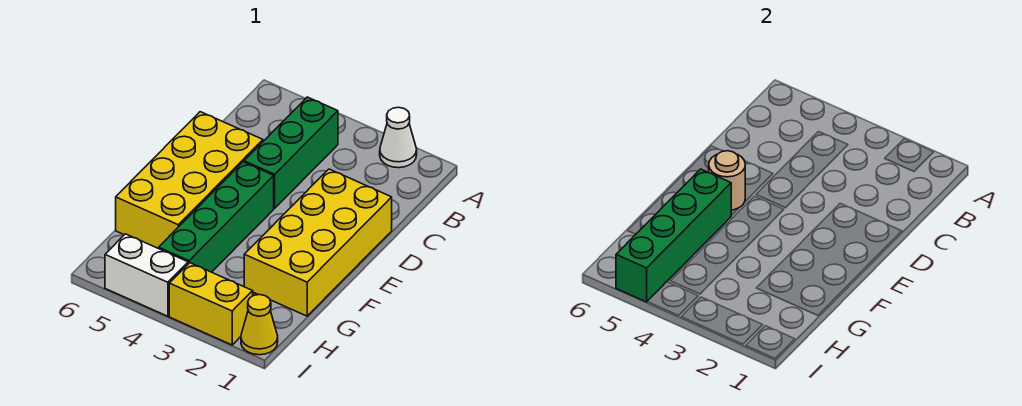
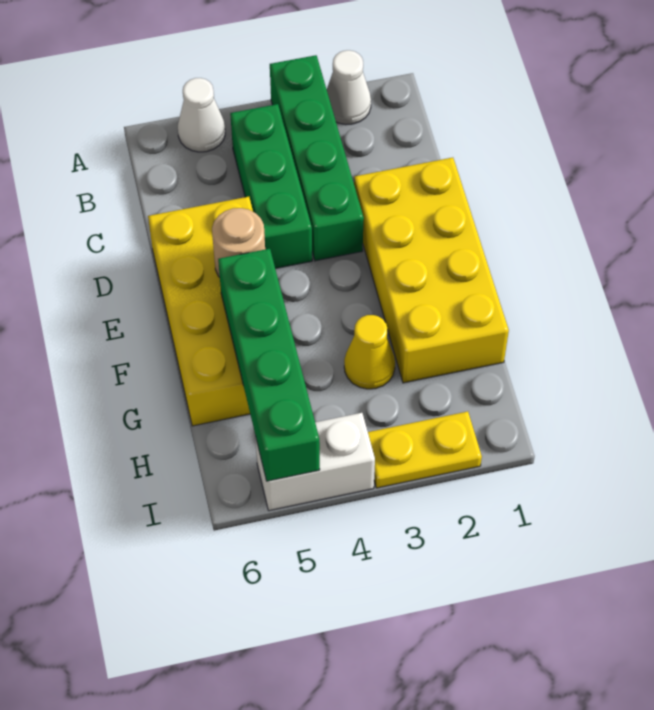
none -> white cone A5 level 1
green brick E4:H4 level 1 -> green brick A3:D3 level 1
yellow cone I1 level 1 -> yellow cone G3 level 1
yellow brick I2:I3 level 1 -> yellow plate I2:I3 level 1

